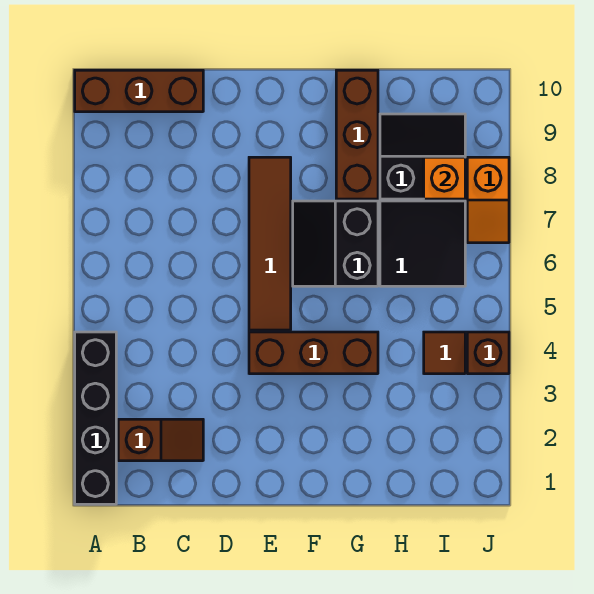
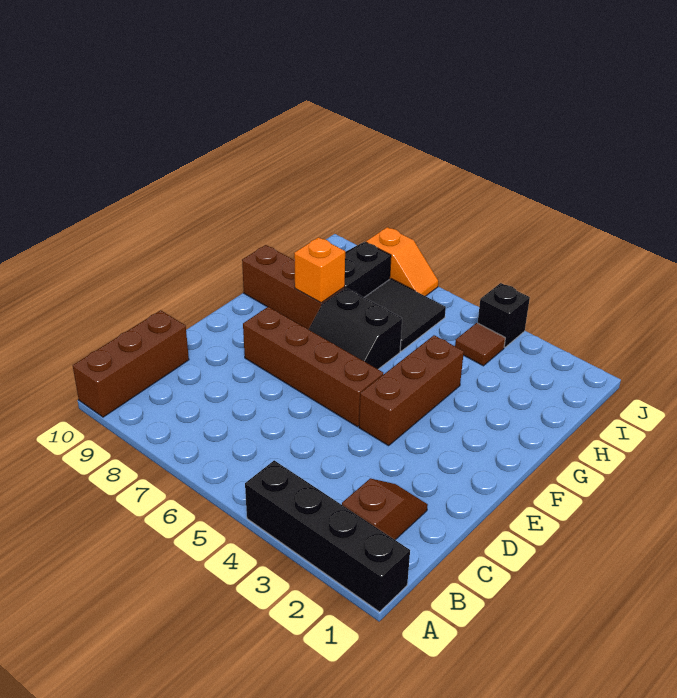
brown tile E5:E8 level 1 -> brown brick E5:E8 level 1
orange brick I8 level 2 -> orange brick G8 level 2
brown brick J4 level 1 -> black brick J4 level 1

